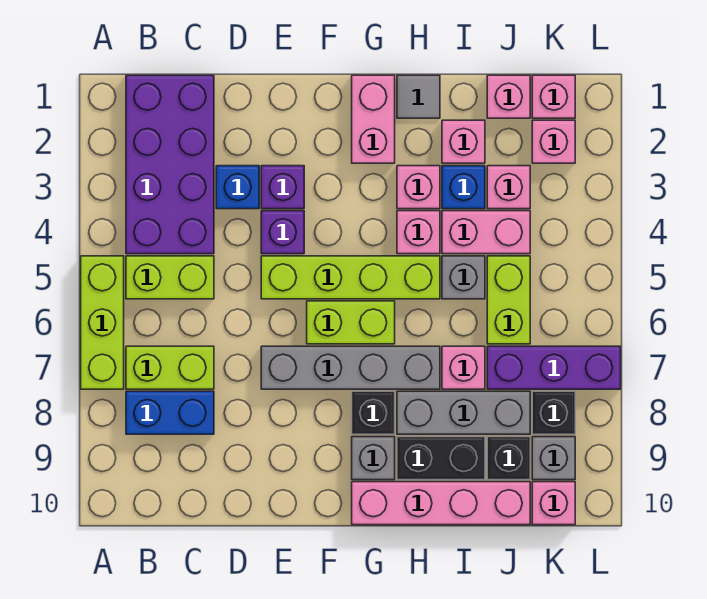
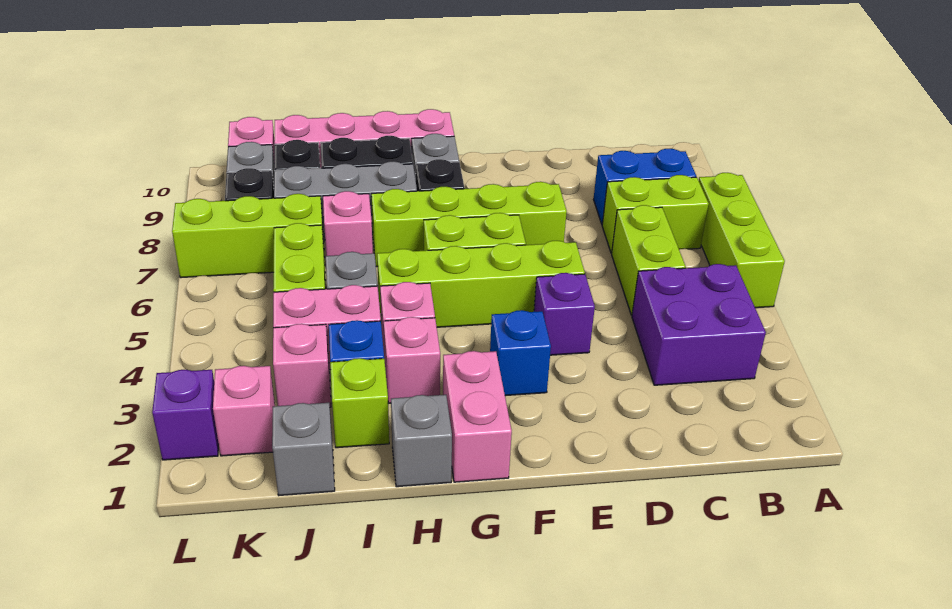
purple brick B1:C4 level 1 -> purple brick B3:C4 level 1
lime brick B5:C5 level 1 -> lime brick C5:C6 level 1
blue brick D3 level 1 -> blue brick F3 level 1
purple brick E3 level 1 -> purple brick L2 level 1
grey brick E7:H7 level 1 -> lime brick E7:H7 level 1
grey tile H1 level 1 -> grey brick H1 level 1
pink brick I2 level 1 -> lime brick I2 level 1
pink brick J1 level 1 -> grey brick J1 level 1
purple brick J7:L7 level 1 -> lime brick J7:L7 level 1
pink brick K1 level 1 -> none

